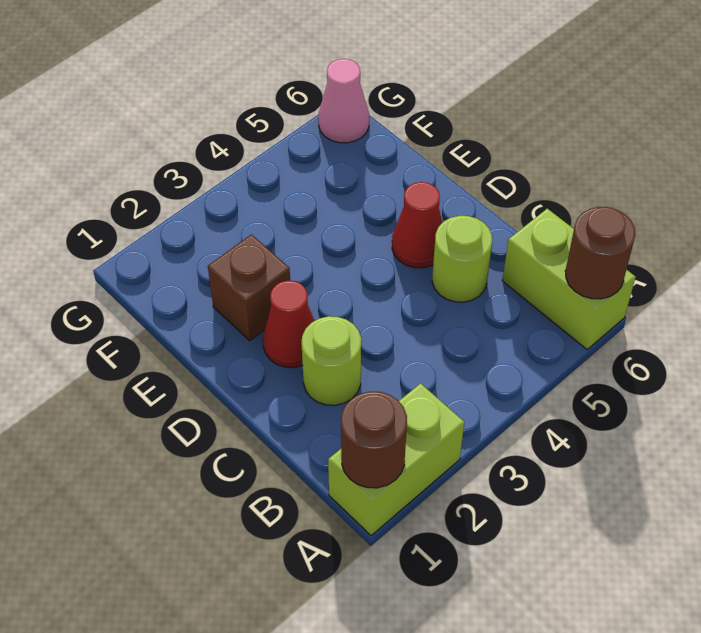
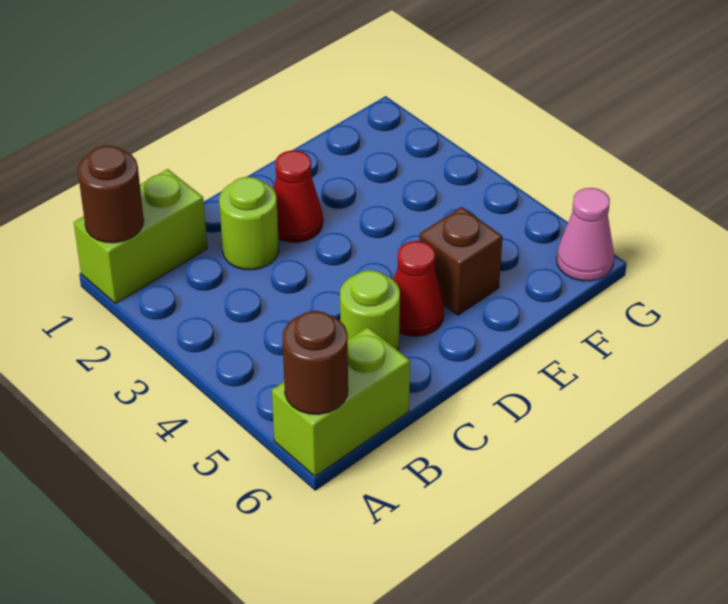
lime brick A1:A2 level 1 -> lime brick A1:B1 level 1
brown brick E2 level 1 -> brown brick E5 level 1

